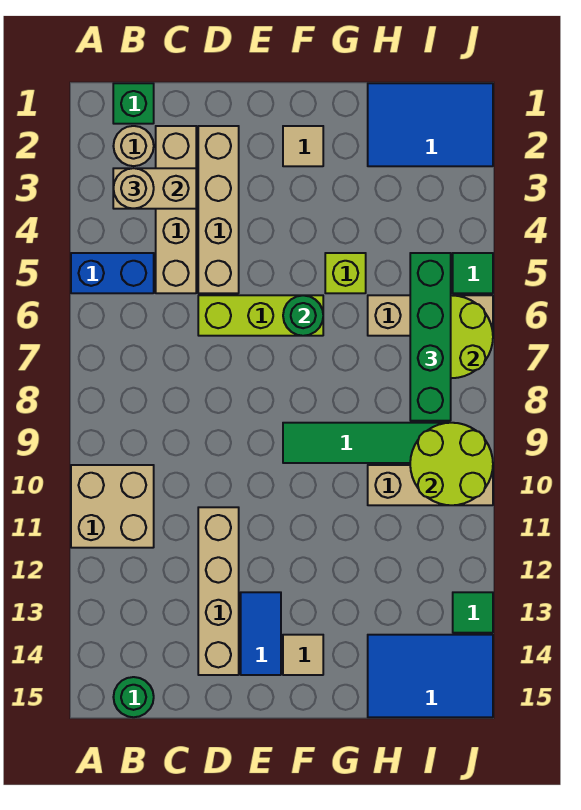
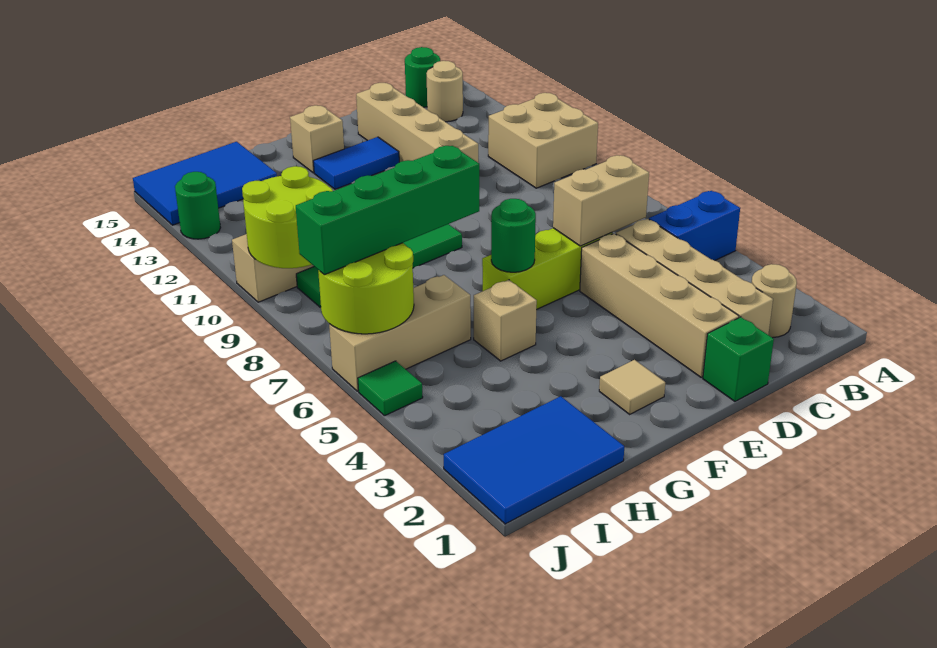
green brick B1 level 1 -> green brick D1 level 1
tan brick B3:C3 level 2 -> tan brick C6:D6 level 2
tan round brick B3 level 3 -> tan round brick B14 level 1
blue tile E13:E14 level 1 -> blue tile E13:F13 level 1
tan tile F14 level 1 -> tan brick F14 level 1
lime brick G5 level 1 -> tan brick G5 level 1
green brick I5:I8 level 3 -> green brick G7:J7 level 3
green tile J13 level 1 -> green round brick J13 level 1

